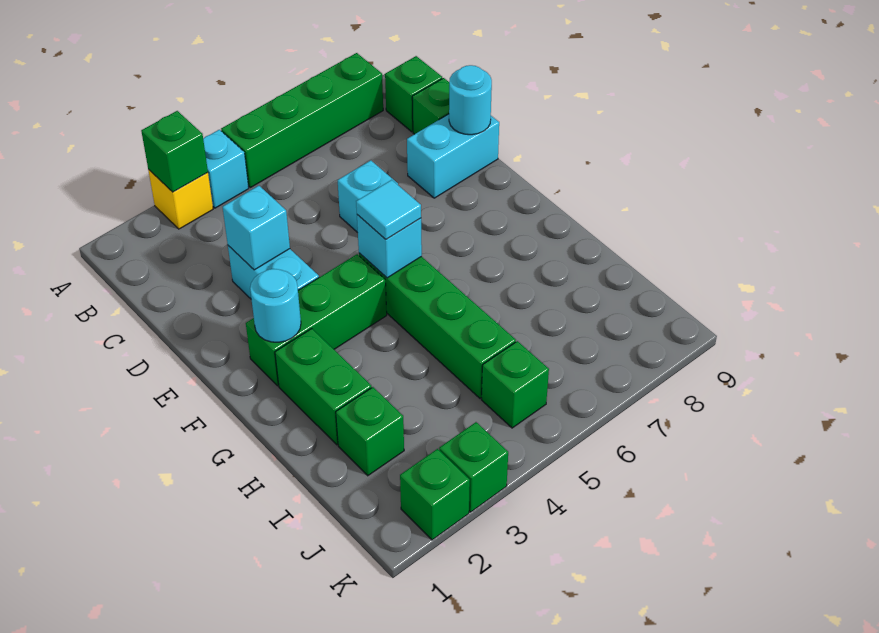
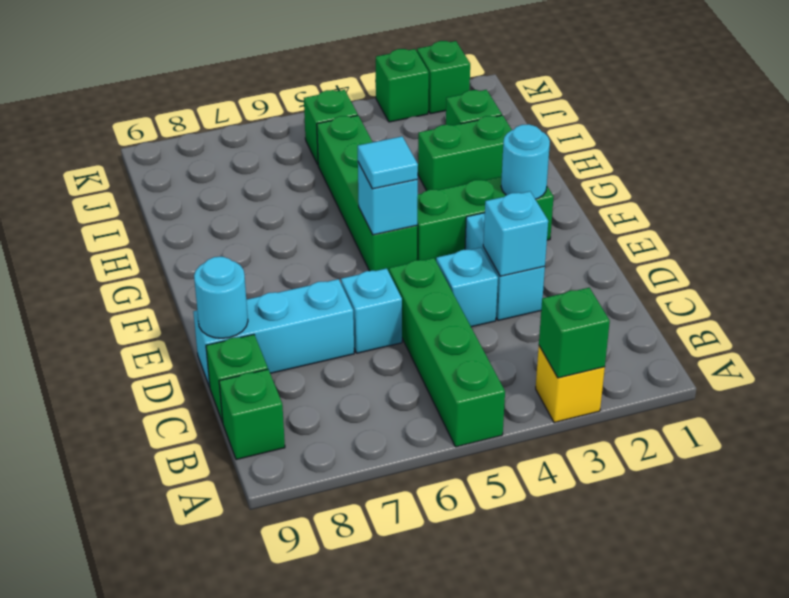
cyan brick A4 level 1 -> cyan brick D4 level 1
green brick A5:A8 level 1 -> green brick A5:D5 level 1
cyan brick D8:D9 level 1 -> cyan brick D7:D9 level 1
green brick G2:H2 level 1 -> green brick H2:H3 level 1

